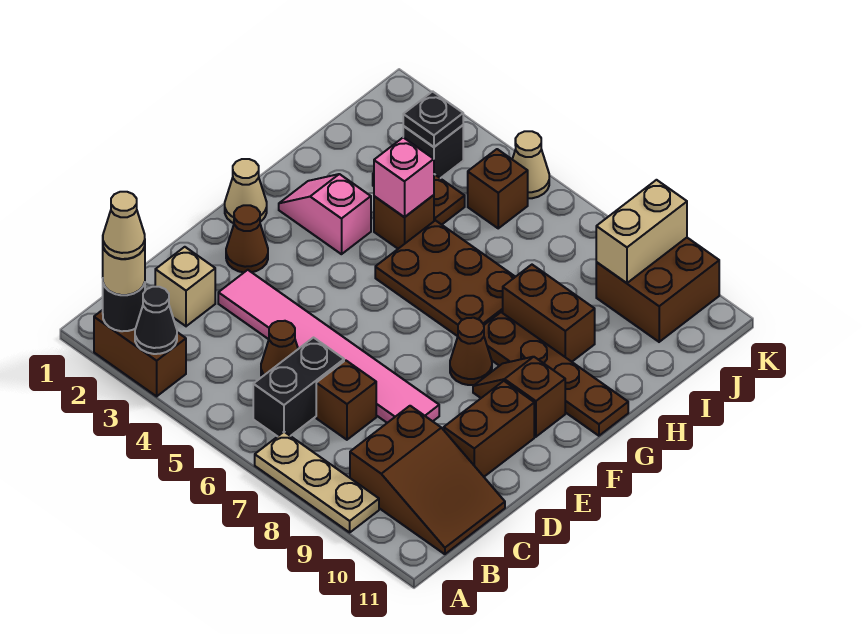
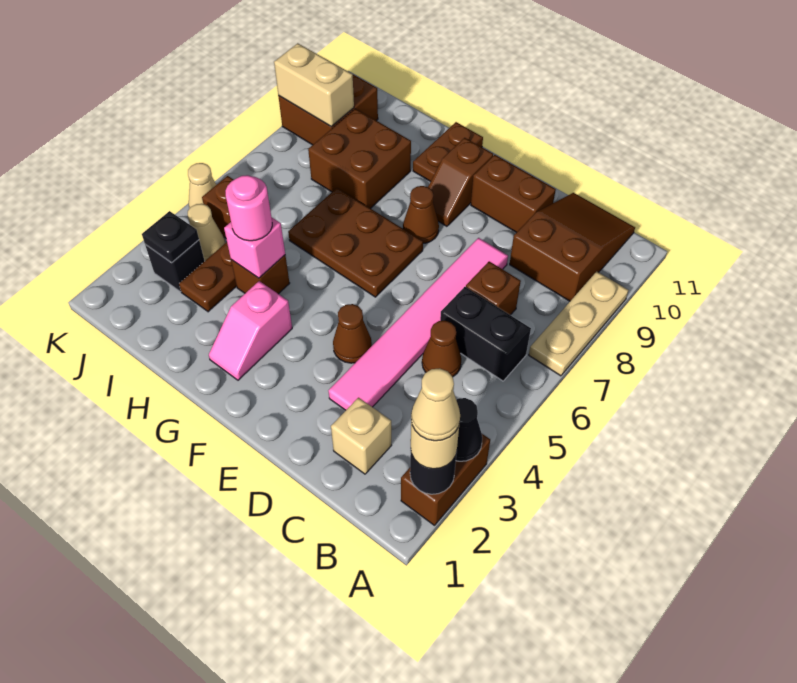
brown cone E2 level 1 -> brown cone E4 level 1
tan cone F1 level 1 -> tan cone J4 level 1
brown plate G5:H7 level 1 -> brown plate F6:H7 level 1
brown plate G8:G11 level 1 -> brown plate G10:G11 level 1
none -> pink round brick H4 level 3
brown brick H8:H9 level 1 -> brown brick H8:I9 level 1

